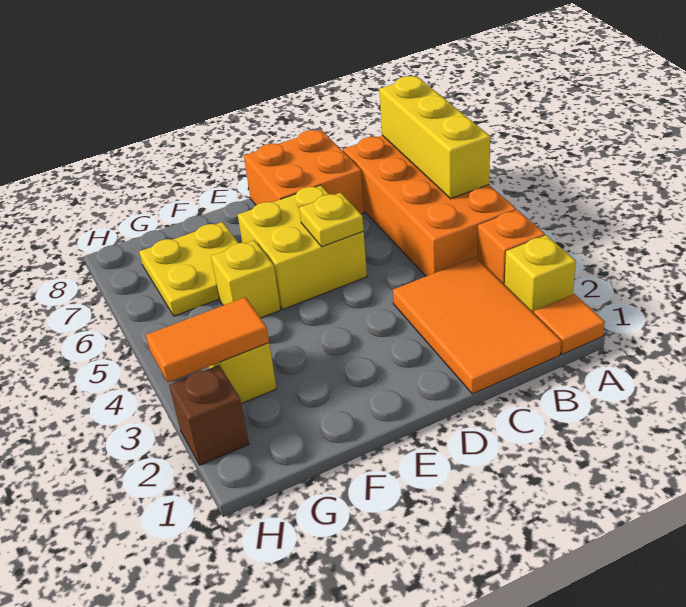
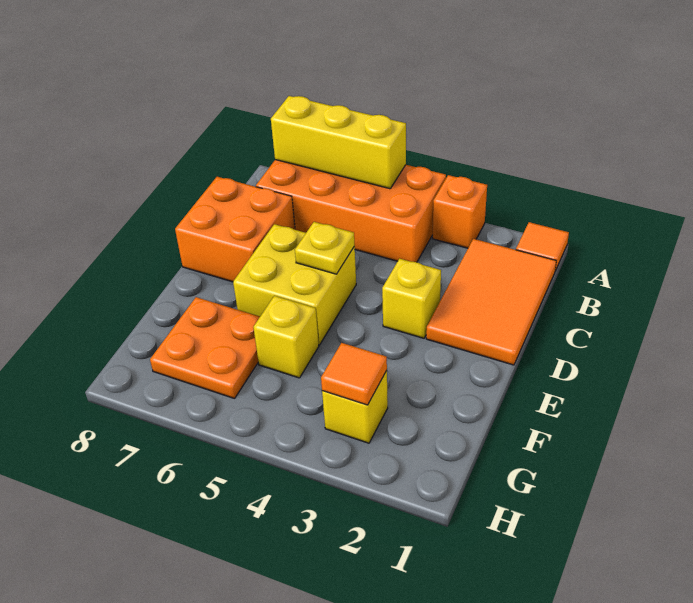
yellow brick A2 level 1 -> yellow brick D3 level 1
orange tile B1:C3 level 1 -> orange tile B1:D2 level 1
yellow plate F6:G7 level 1 -> orange plate F6:G7 level 1
orange tile G3:H3 level 2 -> orange tile G3 level 2
brown brick H2 level 1 -> none

